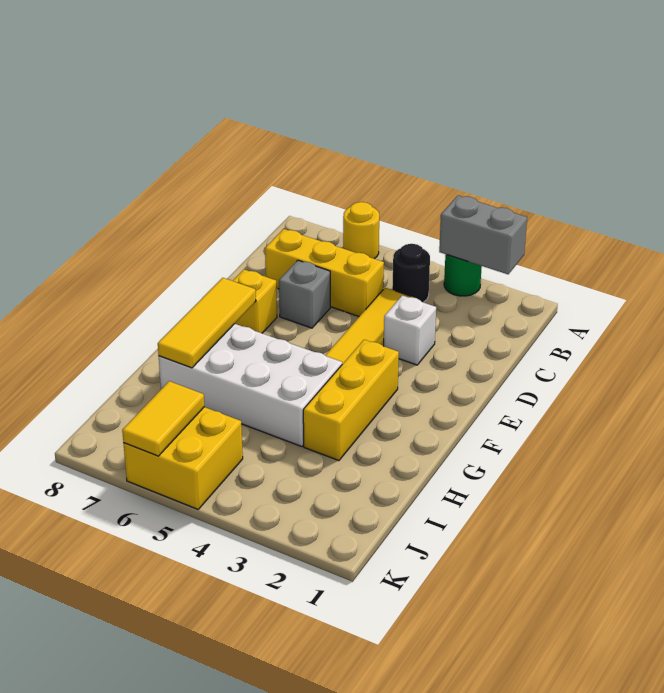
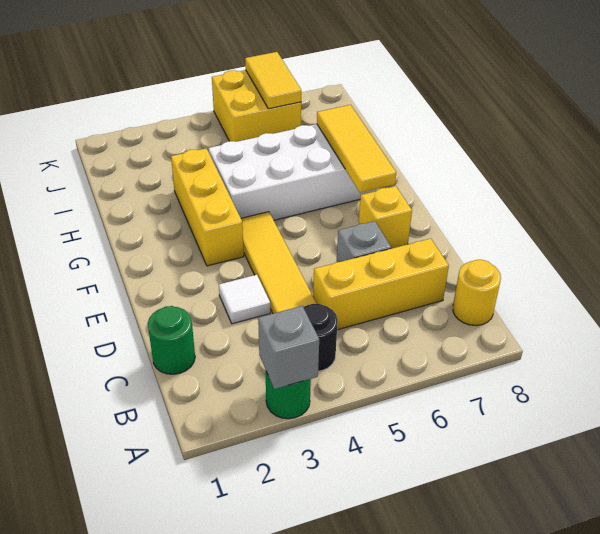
grey brick A2:A3 level 2 -> grey brick A3 level 2
yellow round brick A6 level 1 -> yellow round brick B8 level 1
none -> green round brick C1 level 1
white brick D3 level 1 -> white tile D3 level 1

